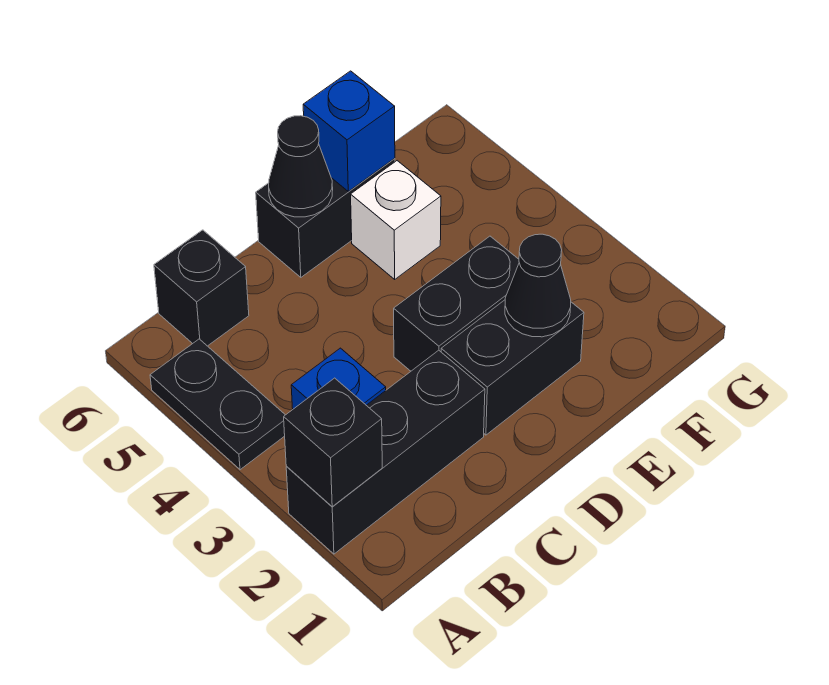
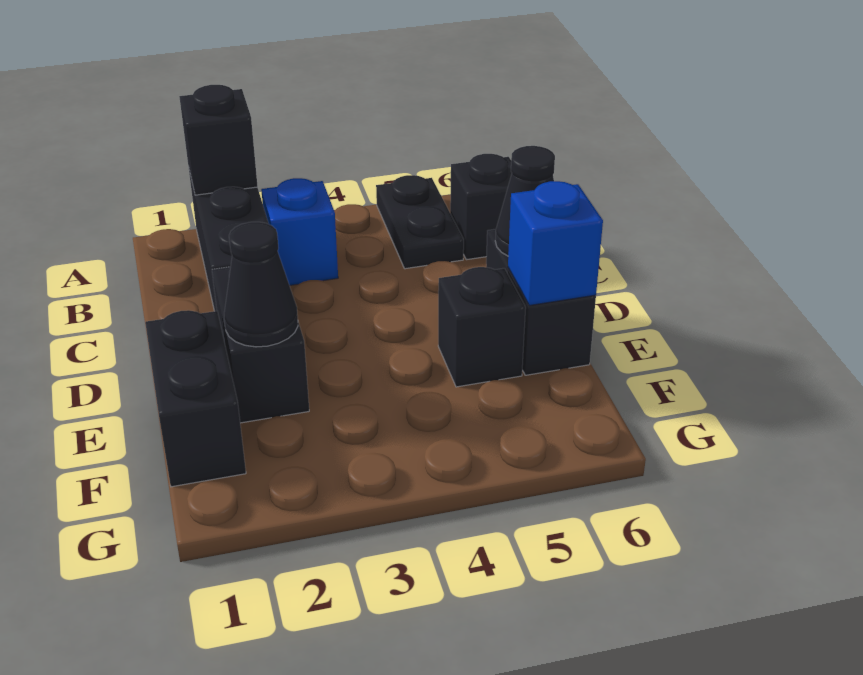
black plate A4:A5 level 1 -> black plate A5:B5 level 1
black brick D3:E3 level 1 -> black brick E1:F1 level 1
white brick E5 level 1 -> black brick E5 level 1

